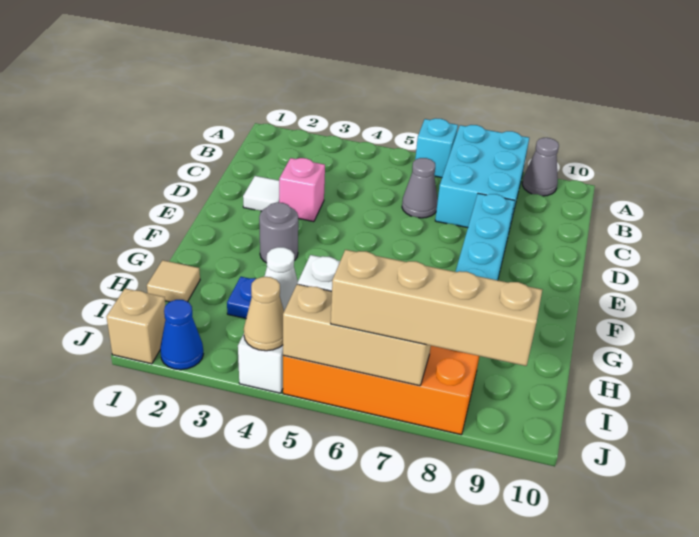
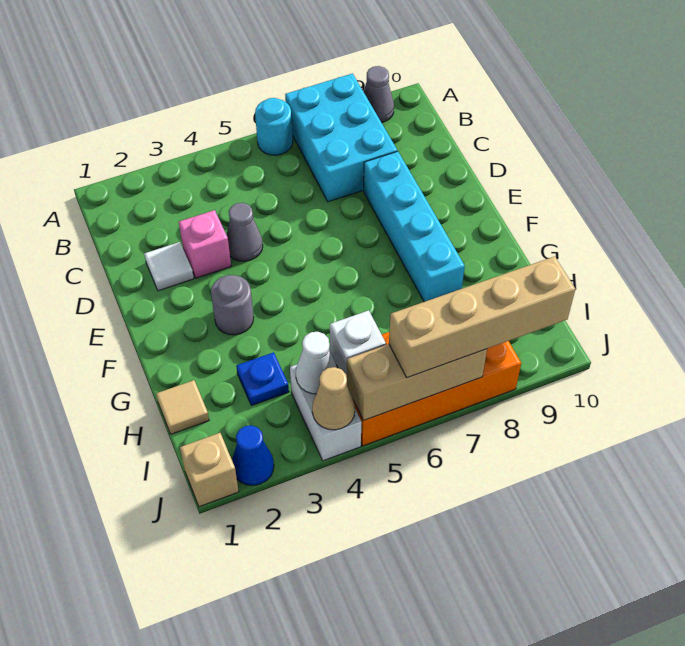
cyan brick A6 level 1 -> cyan round brick A6 level 1
grey cone C6 level 1 -> grey cone D4 level 1

